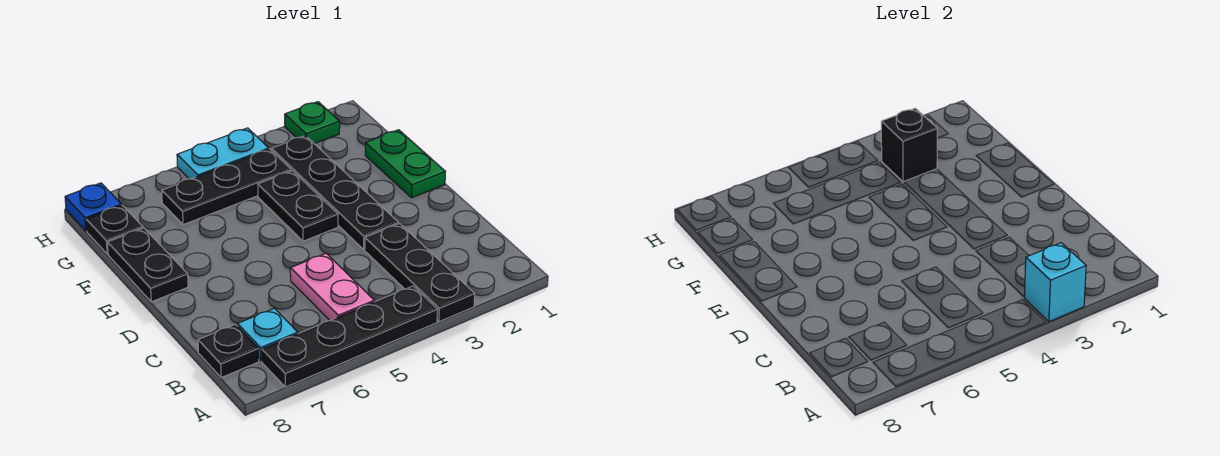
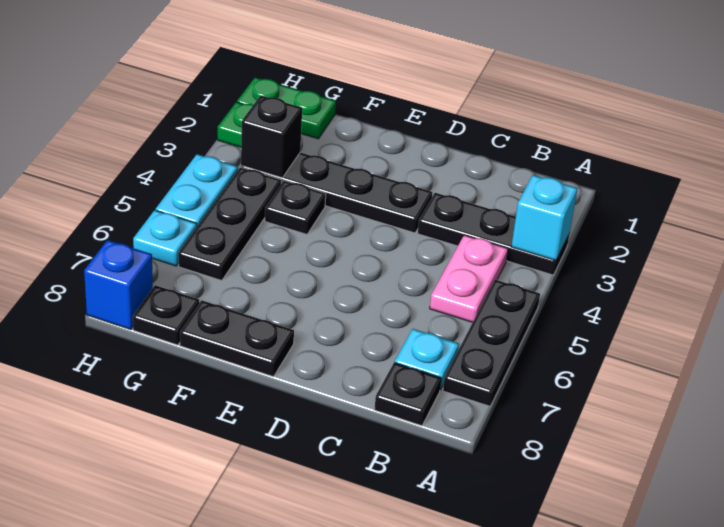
black plate A4:A7 level 1 -> black plate A5:A7 level 1
pink plate B5:C5 level 1 -> pink plate B4:B5 level 1
green plate E1:F1 level 1 -> green plate G1:H1 level 1
black plate E4:F4 level 1 -> black plate F4 level 1
none -> cyan plate H6 level 1
blue plate H8 level 1 -> blue brick H8 level 1

